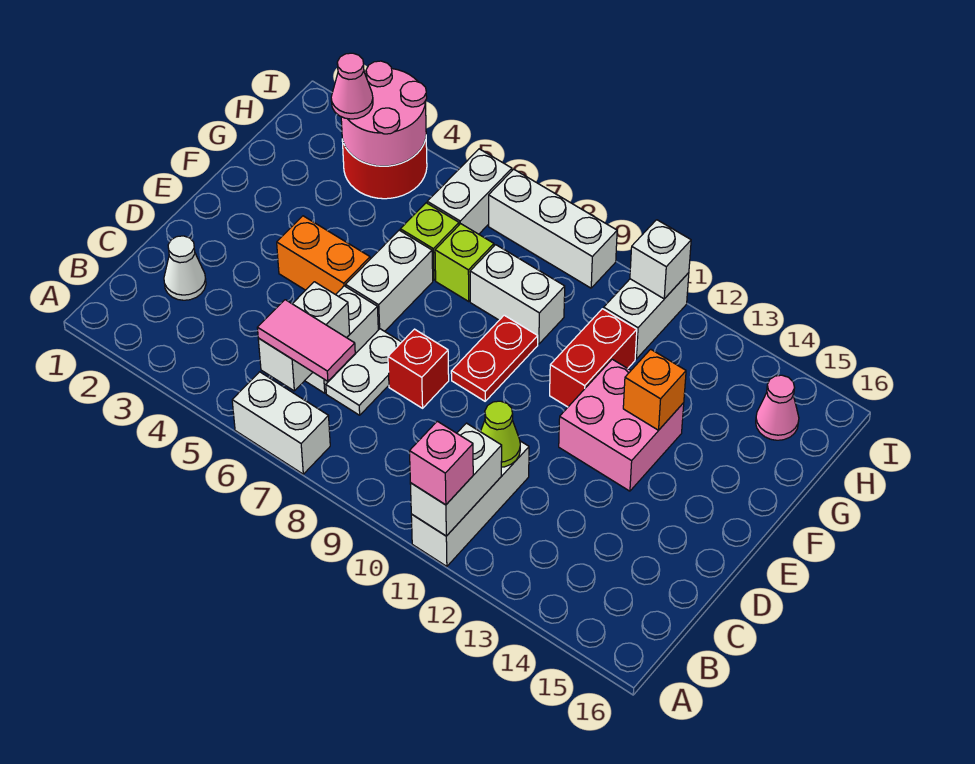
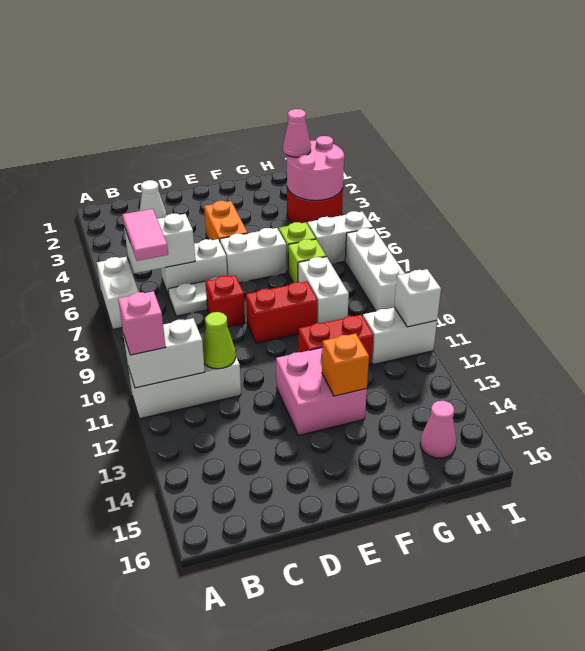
red plate E9:F9 level 1 -> red brick E9:F9 level 1

